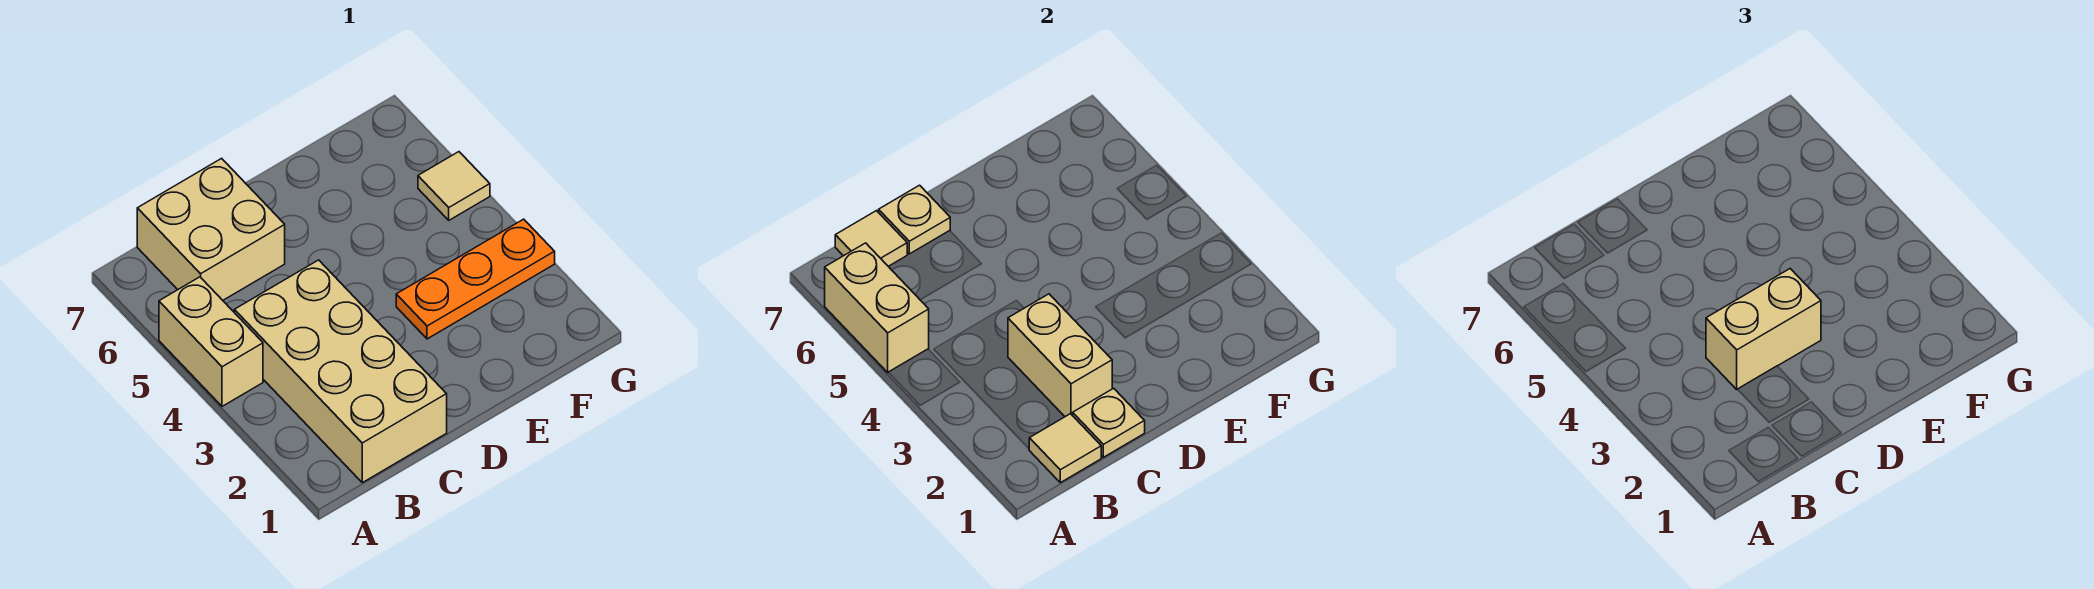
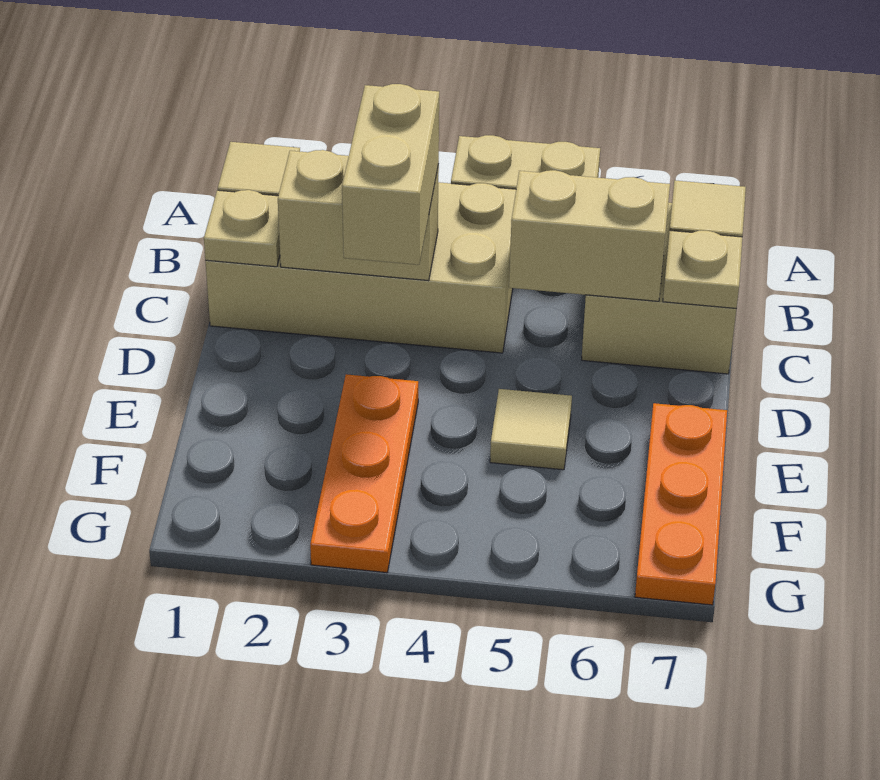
tan brick A5:A6 level 2 -> tan brick C5:C6 level 2
none -> orange plate E7:G7 level 1
tan tile G5 level 1 -> tan tile E5 level 1

